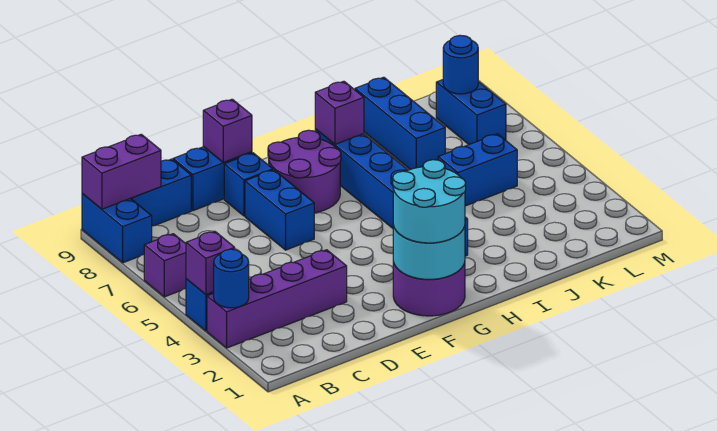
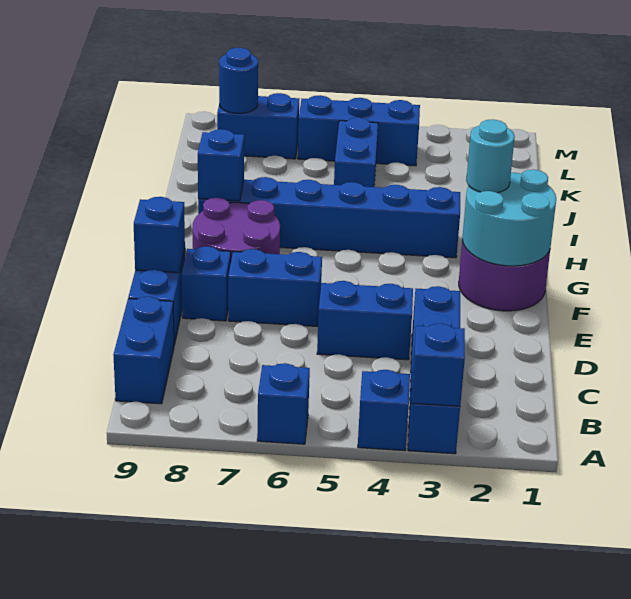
purple brick A3:D3 level 1 -> blue brick A3:D3 level 1
blue round brick A3 level 2 -> blue brick A3 level 2
purple brick A4 level 2 -> none
purple brick A6 level 1 -> blue brick A6 level 1
blue brick A8:A9 level 1 -> blue brick D4:D5 level 1
purple brick A9:B9 level 2 -> none
purple brick E9 level 2 -> blue brick E9 level 2
cyan round brick F1:G2 level 3 -> cyan round brick G2 level 3
purple brick H8 level 2 -> blue brick H8 level 2
blue brick J7:J9 level 1 -> blue brick L4:L6 level 1

